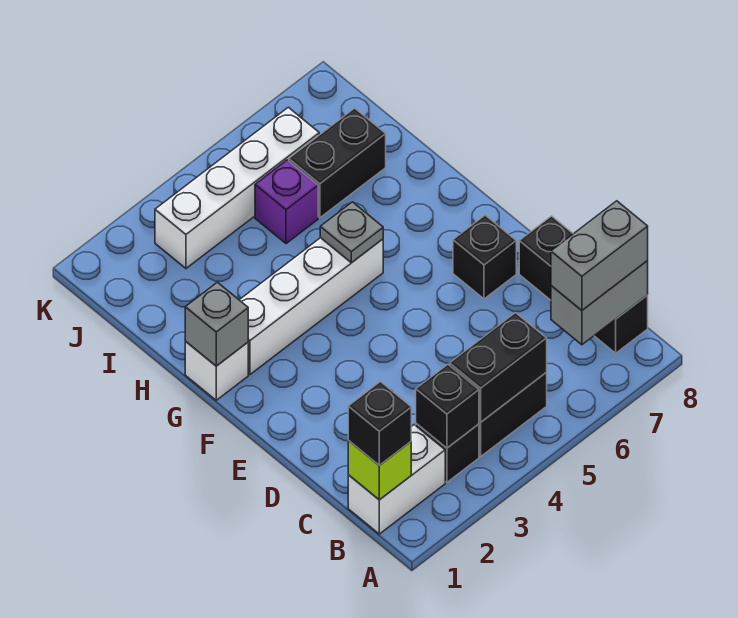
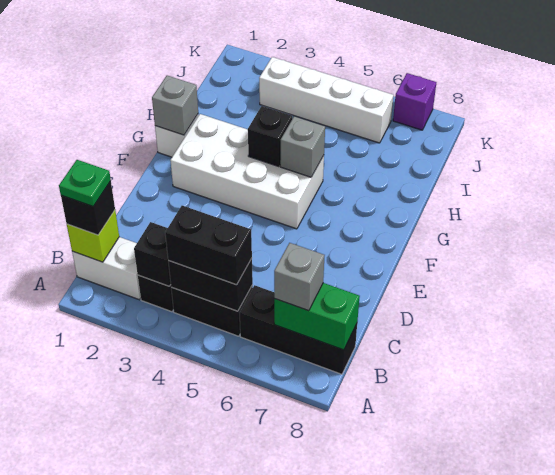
none -> green plate B1 level 4
grey brick B7:B8 level 2 -> green brick B7:B8 level 2
grey brick B7:B8 level 3 -> grey brick B7 level 3
black brick B8:D8 level 1 -> black brick B6:B8 level 1
black brick E7 level 1 -> black brick G4 level 2
white brick G2:G5 level 1 -> white brick F2:G5 level 1
grey plate G5 level 2 -> grey brick G5 level 2
purple brick I5 level 1 -> purple brick K7 level 1
black brick I6:I7 level 1 -> black brick B4:B5 level 3

